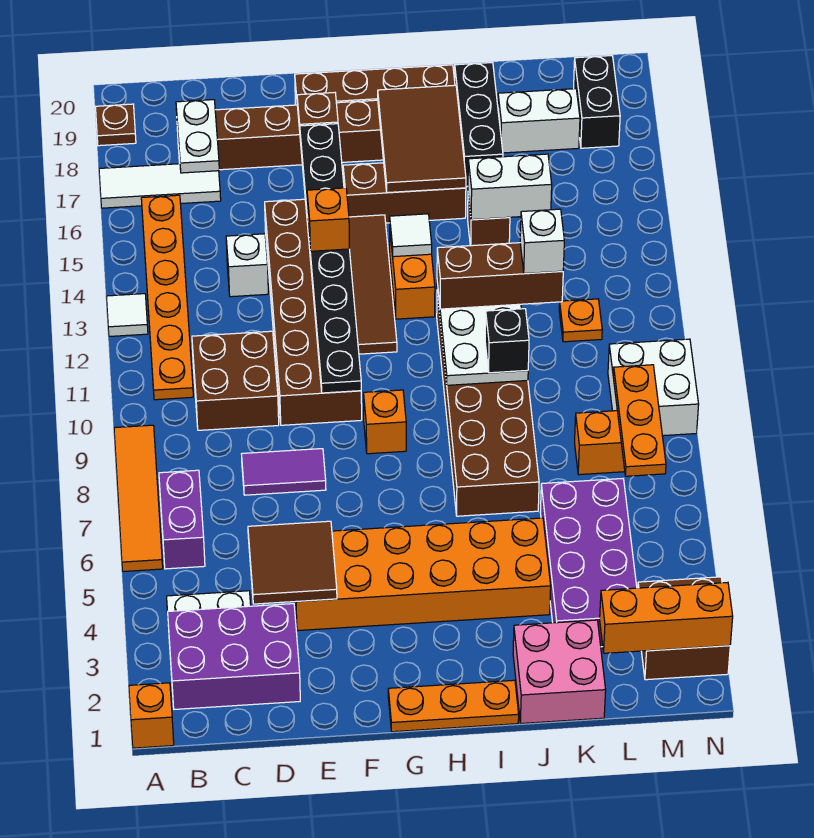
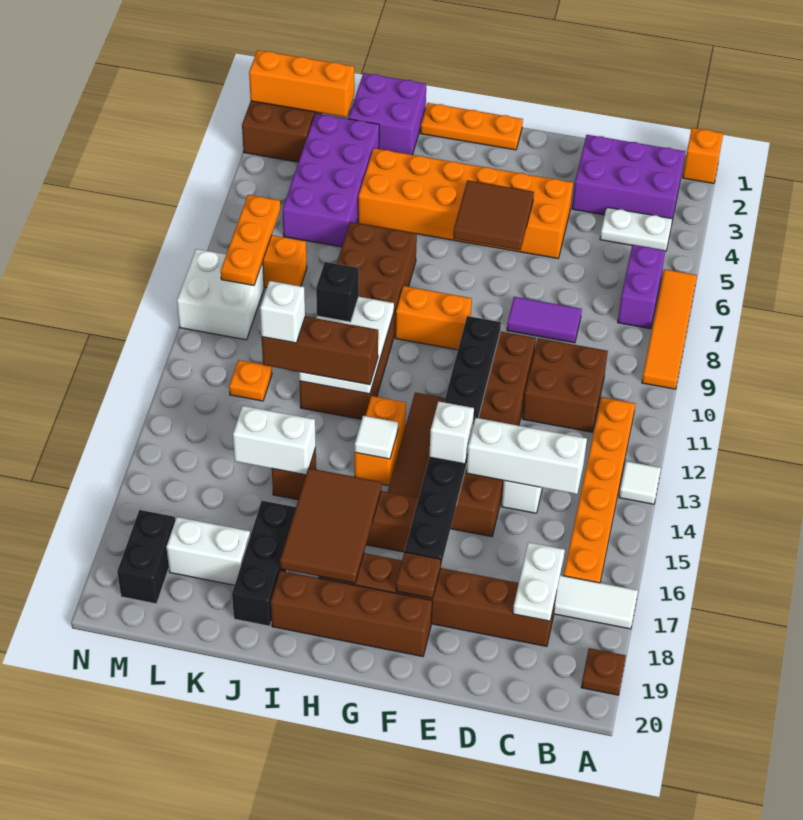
none -> white brick C14:E14 level 2
brown tile D4:E5 level 2 -> brown tile F5:G6 level 2
orange brick F14 level 3 -> white brick F14 level 3
orange brick G9 level 1 -> orange brick G9:H9 level 1
pink brick J1:K2 level 1 -> purple brick J1:K2 level 1

